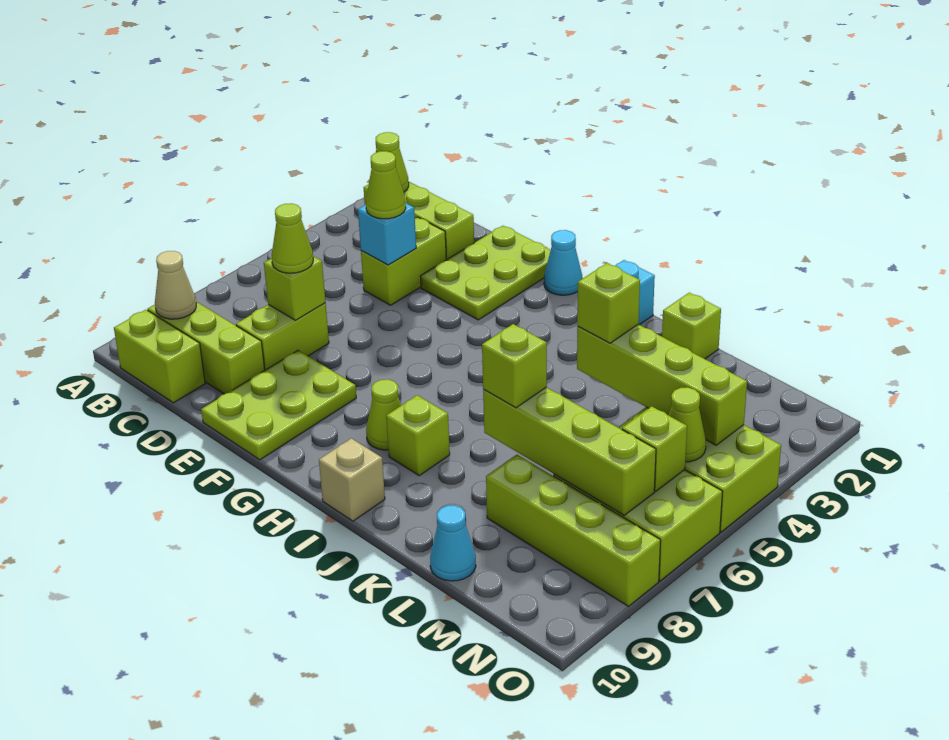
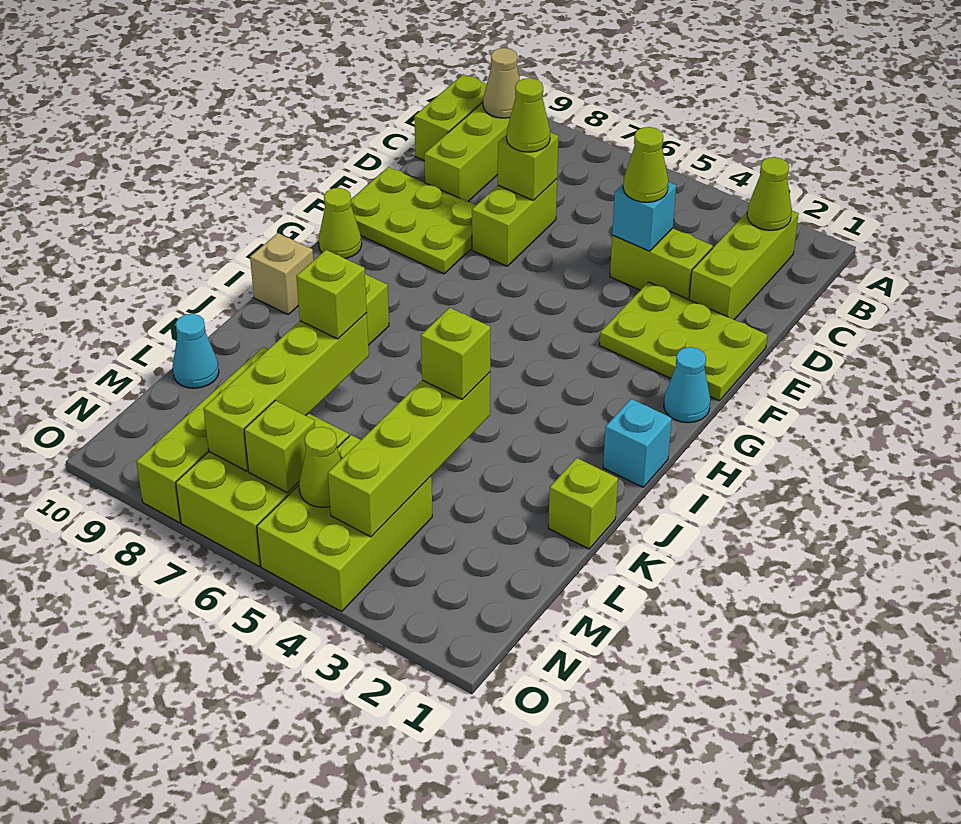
lime brick D7:D8 level 1 -> lime brick D7:E7 level 1
lime cone H8 level 1 -> lime cone G10 level 1

